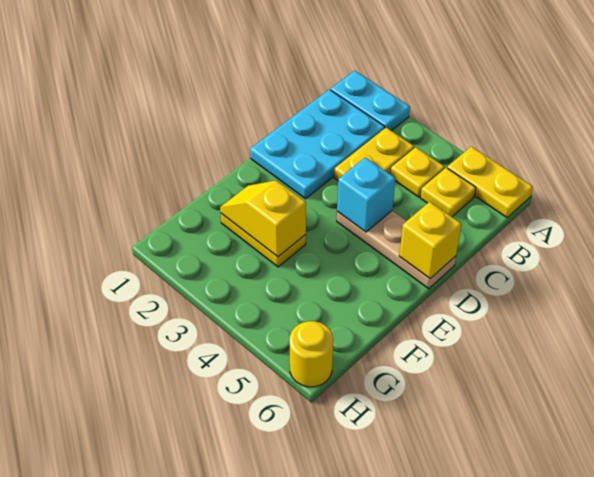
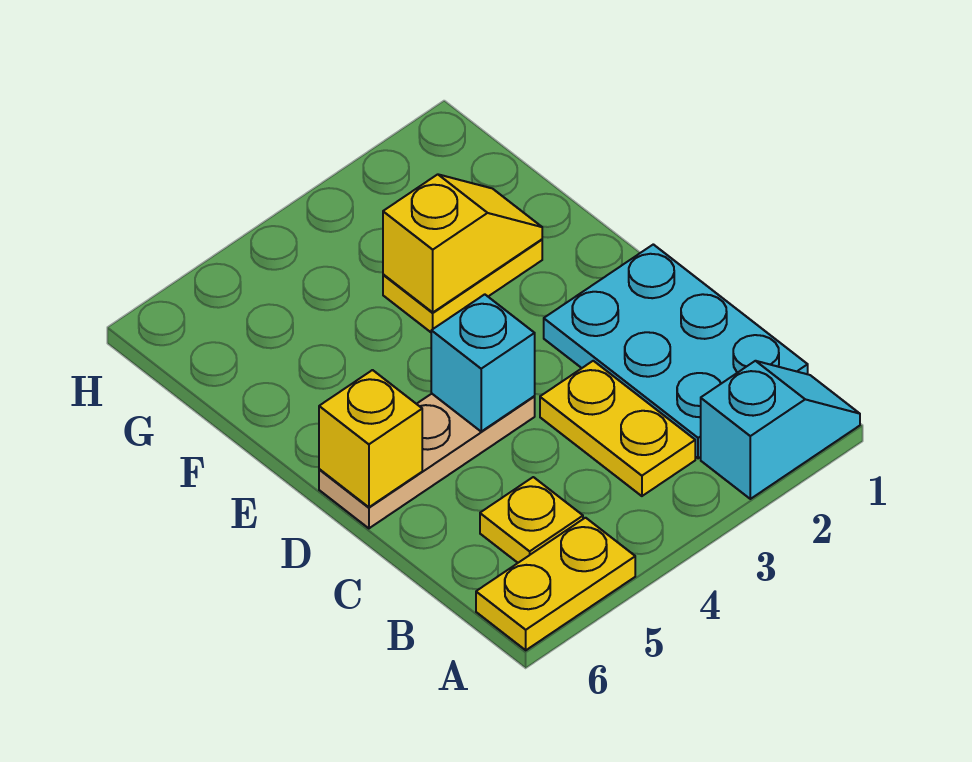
cyan plate A1:A2 level 1 -> cyan slope A1:A2 level 1 top 2
yellow plate B4 level 1 -> none
yellow round brick H6 level 1 -> none

